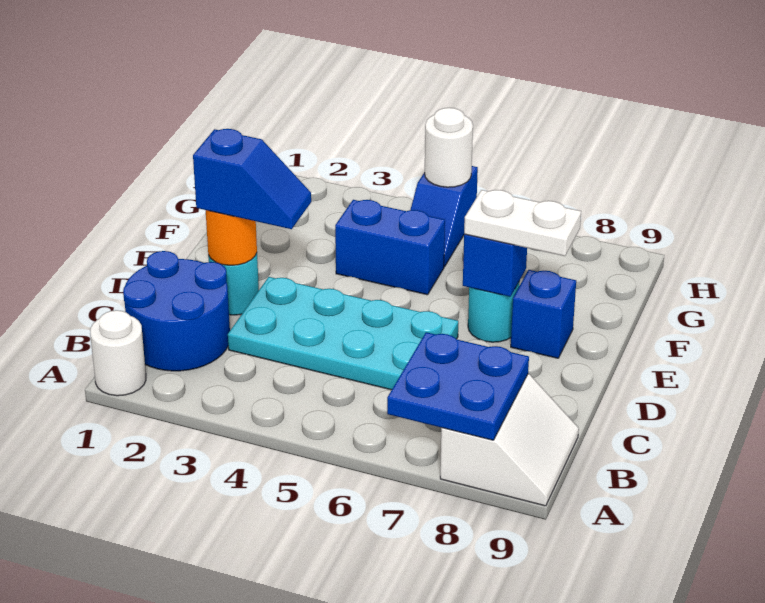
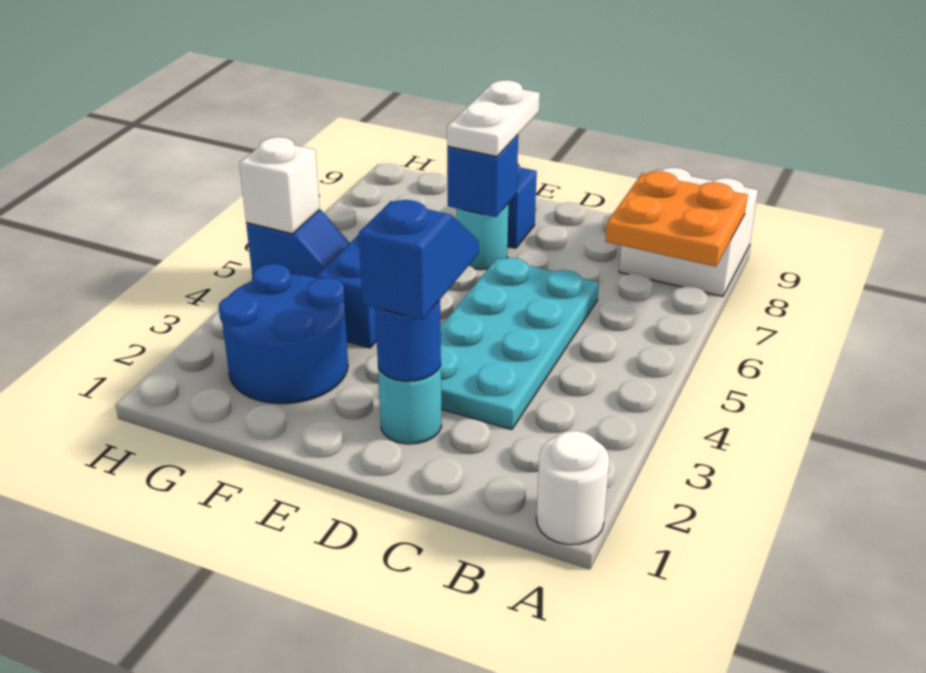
blue plate A7:B8 level 2 -> orange plate A7:B8 level 2
white slope A8:B9 level 1 top 8 -> white brick A8:B9 level 1
blue round brick B1:C2 level 1 -> blue round brick F2:G3 level 1
orange round brick D2 level 2 -> blue round brick D2 level 2
white round brick H5 level 2 -> white brick H5 level 2

